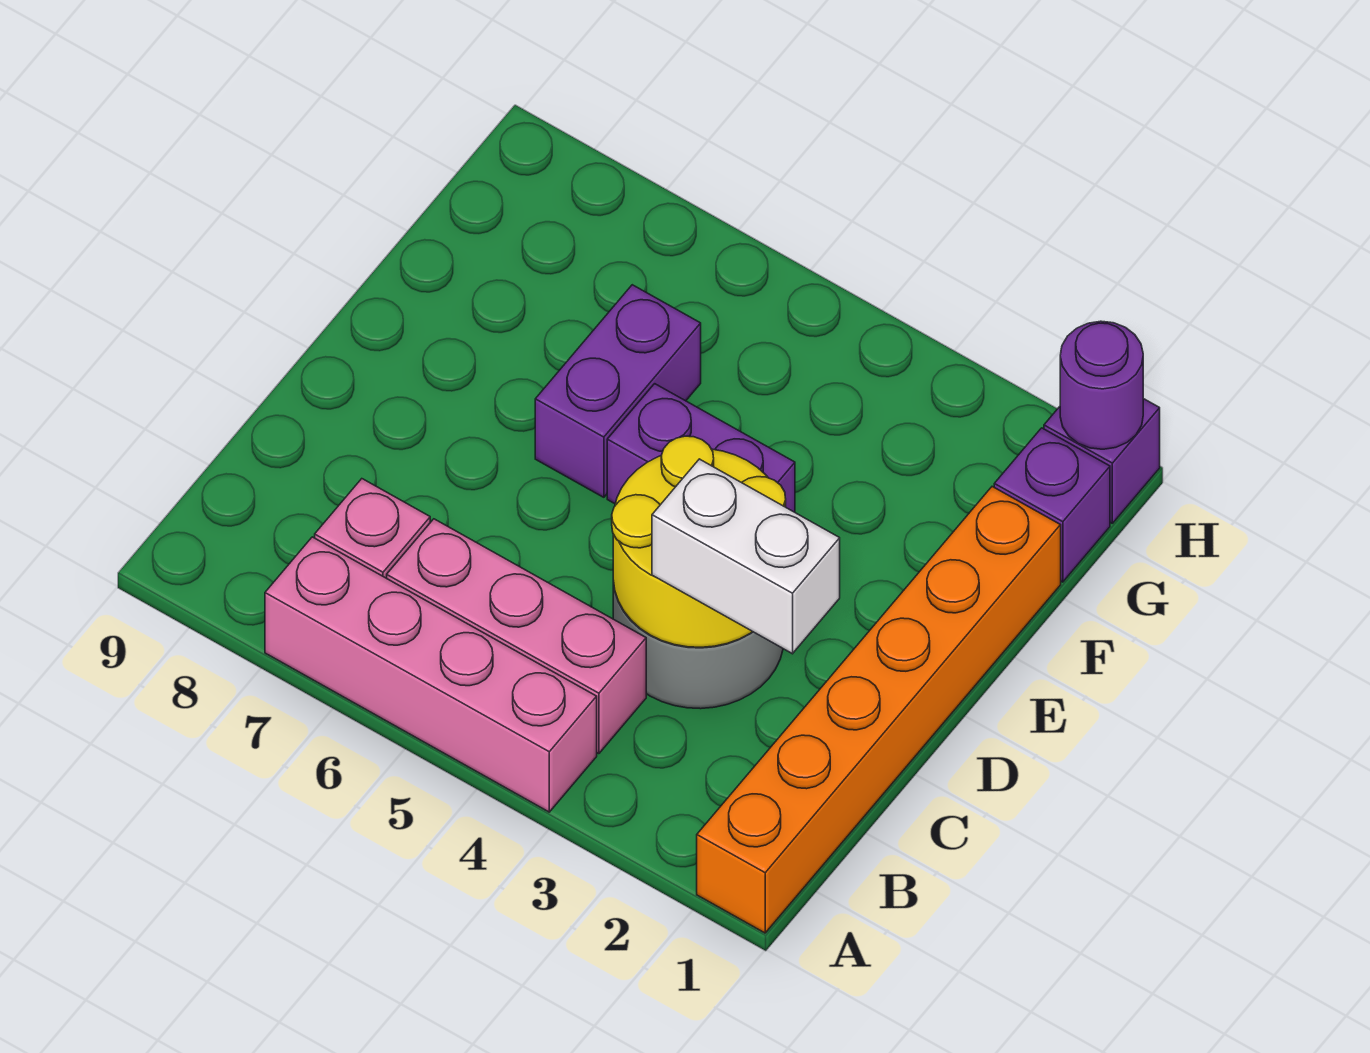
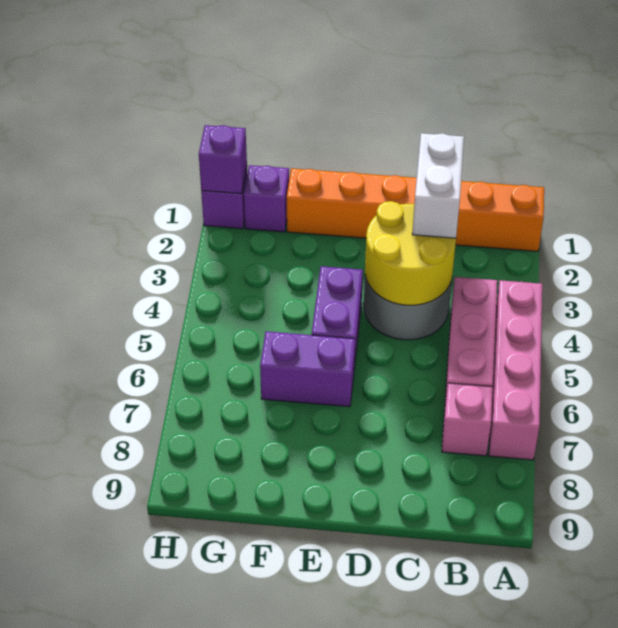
purple round brick H1 level 2 -> purple brick H1 level 2

